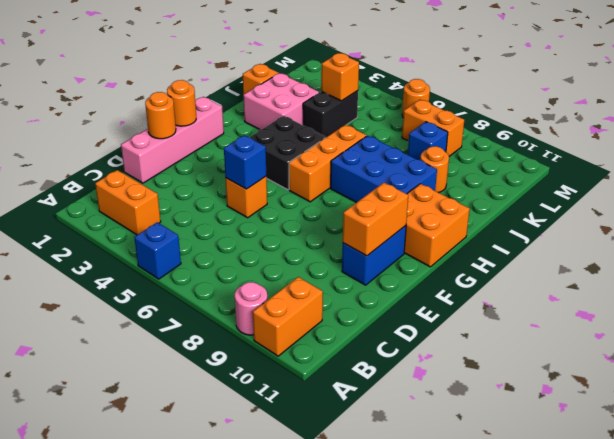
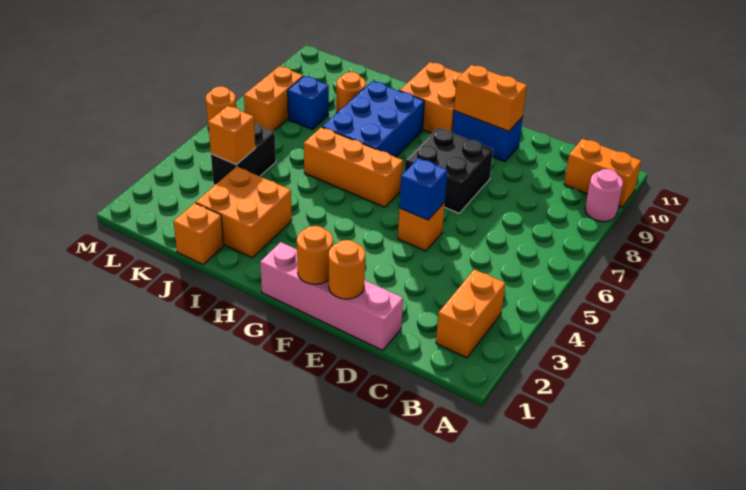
blue brick A5 level 1 -> none
black brick G4:H5 level 1 -> black brick E7:F8 level 1
pink brick I2:J3 level 1 -> orange brick I2:J3 level 1
black brick J4:K4 level 1 -> black brick K4:K5 level 1

